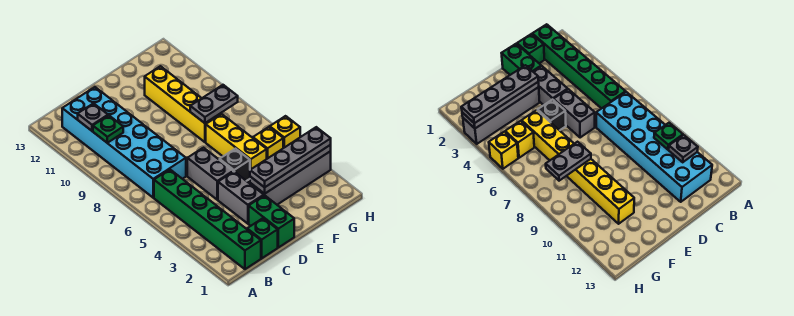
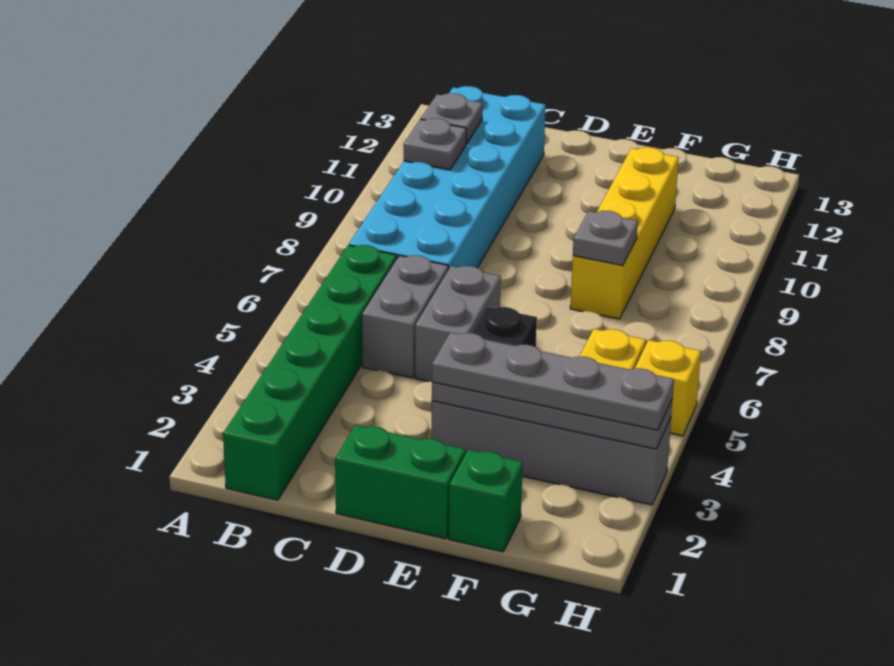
green plate B10 level 2 -> grey plate B10 level 2
green brick C1 level 1 -> green brick F1 level 1
green brick D1:D2 level 1 -> green brick D1:E1 level 1
grey brick D3:D4 level 1 -> grey brick C5:C6 level 1
yellow brick F5:F7 level 1 -> none
grey plate F8:G8 level 2 -> grey plate F8 level 2

